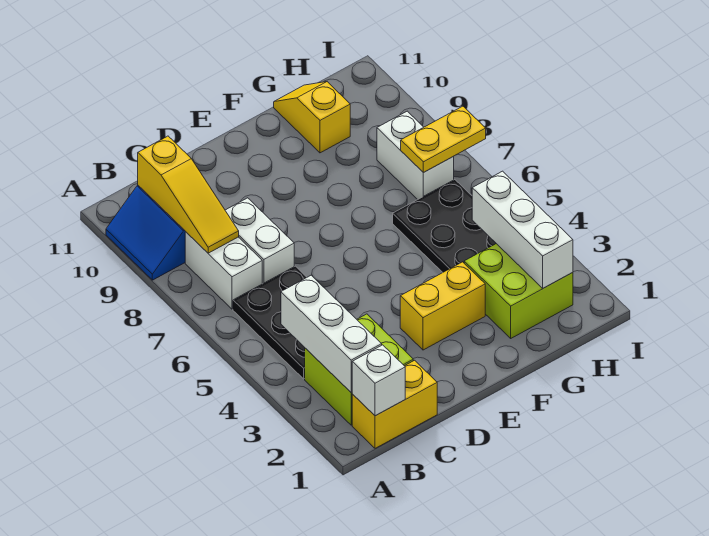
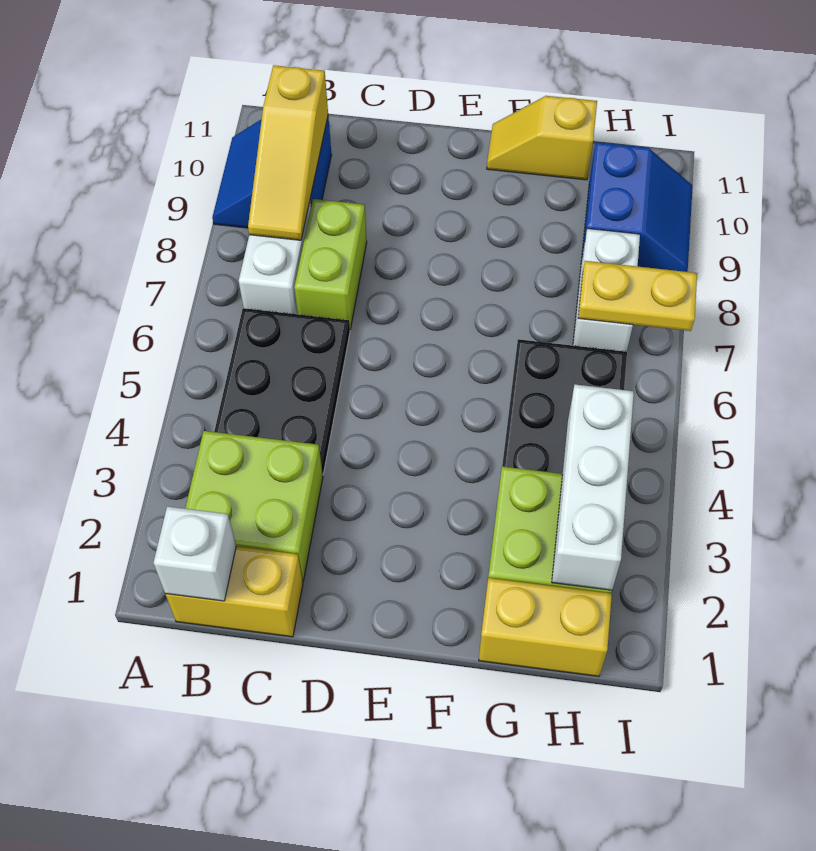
white brick B2:B4 level 2 -> none
white brick C7:C8 level 1 -> lime brick C7:C8 level 1
yellow brick E3:F3 level 1 -> yellow brick G1:H1 level 1
yellow slope G10:G11 level 1 top 10 -> yellow slope F11:G11 level 1 top G
none -> blue slope H9:I10 level 1 top H

